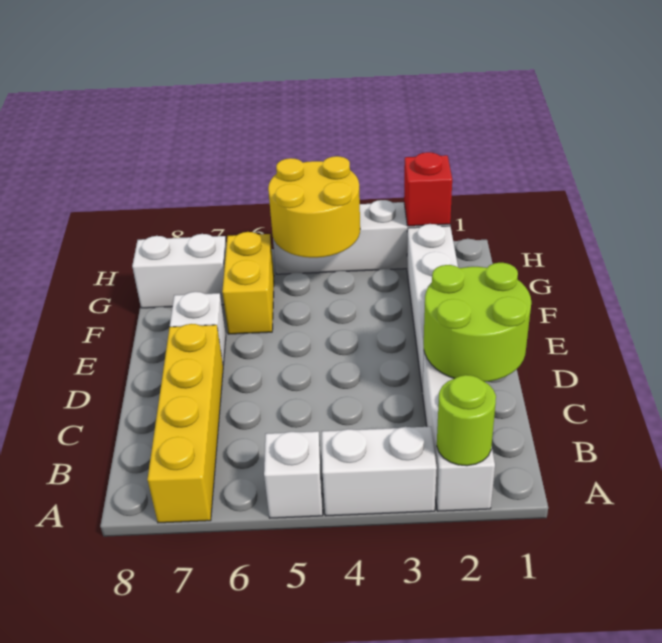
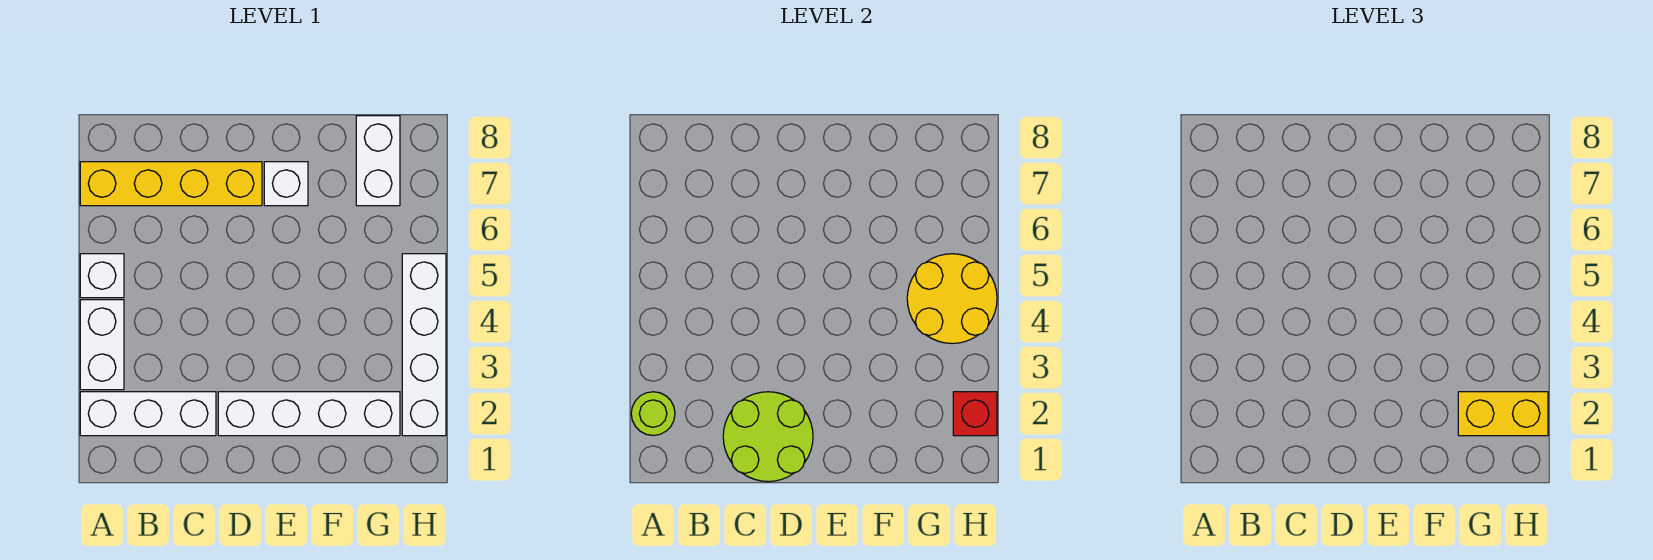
yellow brick F6:G6 level 1 -> yellow brick G2:H2 level 3

